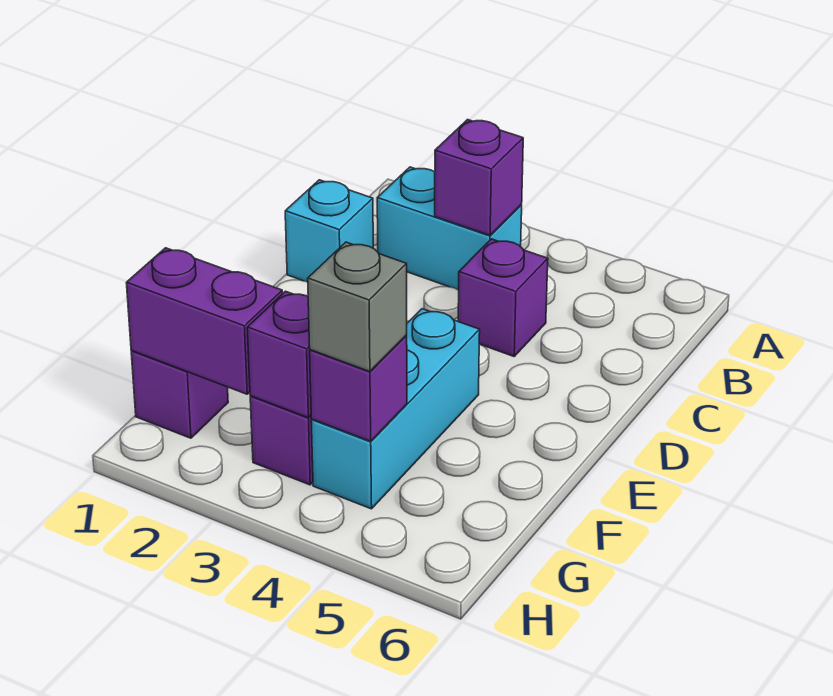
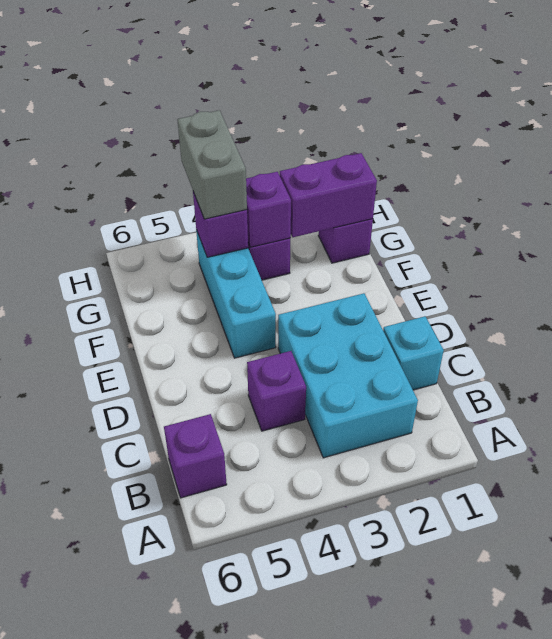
cyan brick B2:B3 level 1 -> cyan brick B2:D3 level 1
purple brick B3 level 2 -> purple brick B6 level 1
grey brick G4 level 3 -> grey brick G4:H4 level 3

